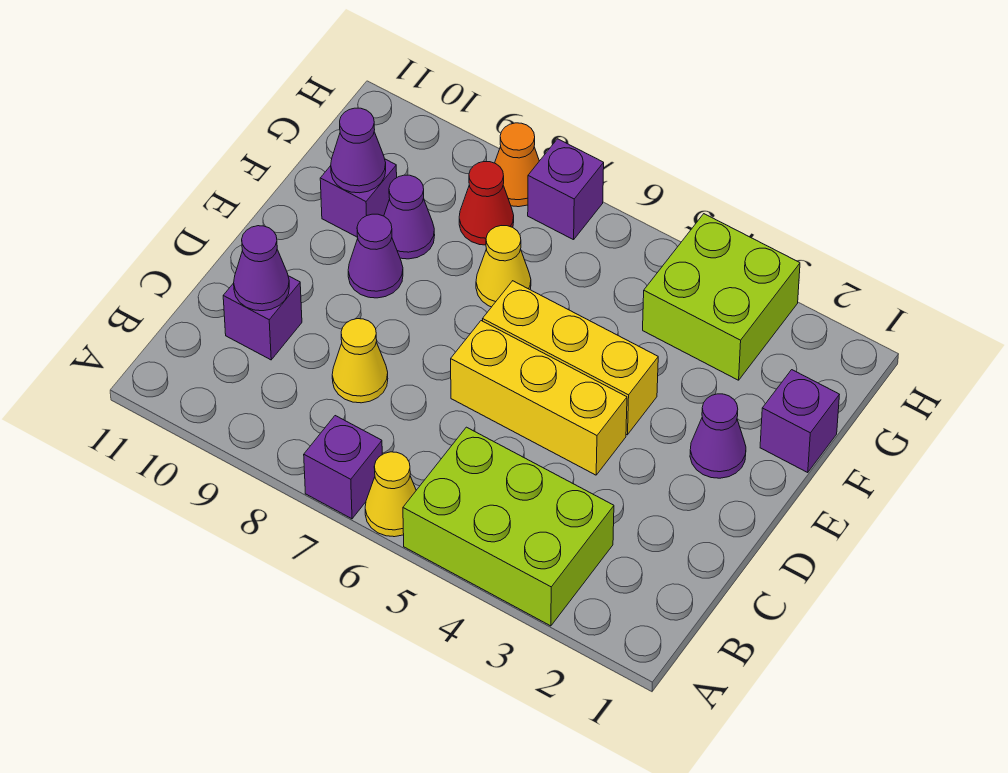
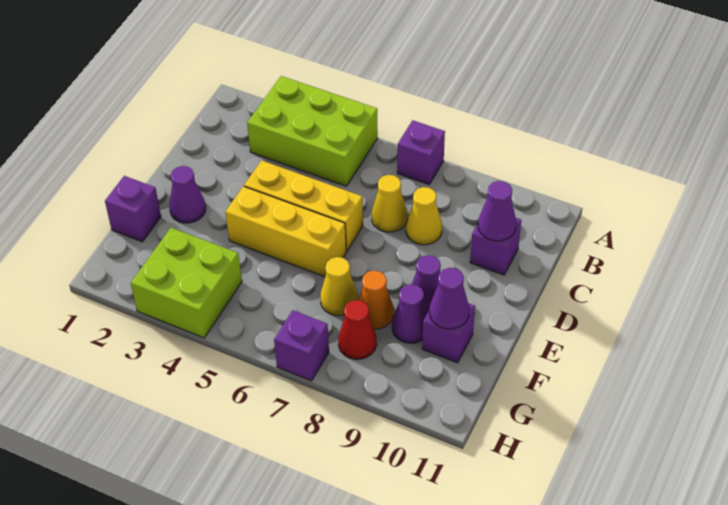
yellow cone A6 level 1 -> yellow cone C7 level 1
orange cone H8 level 1 -> orange cone F8 level 1

